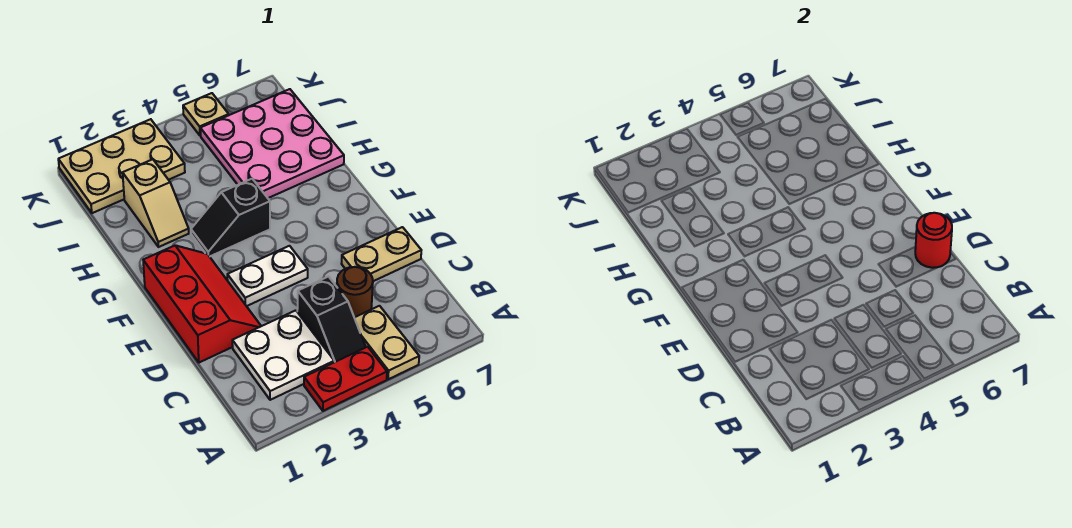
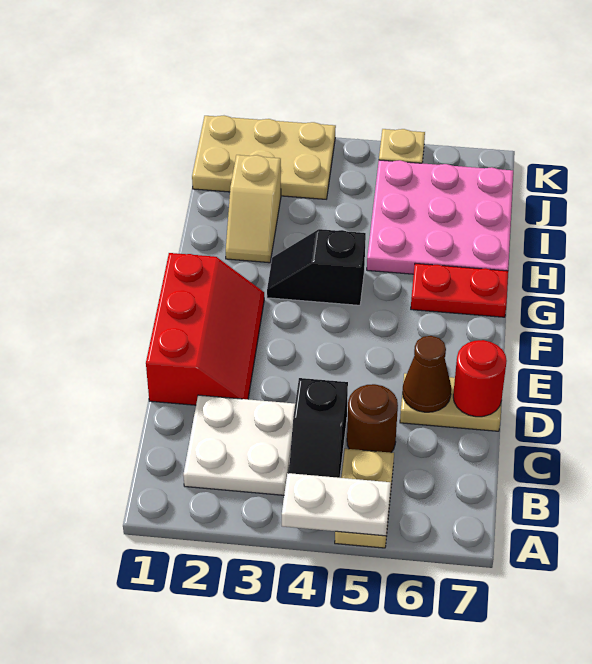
red plate A3:A4 level 1 -> red plate G6:G7 level 1
none -> brown cone D6 level 2
white plate E3:E4 level 1 -> white plate A4:A5 level 2

